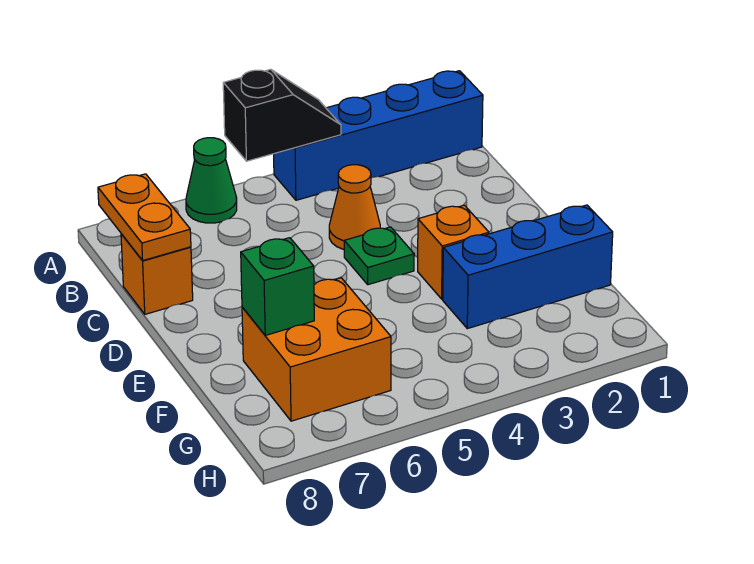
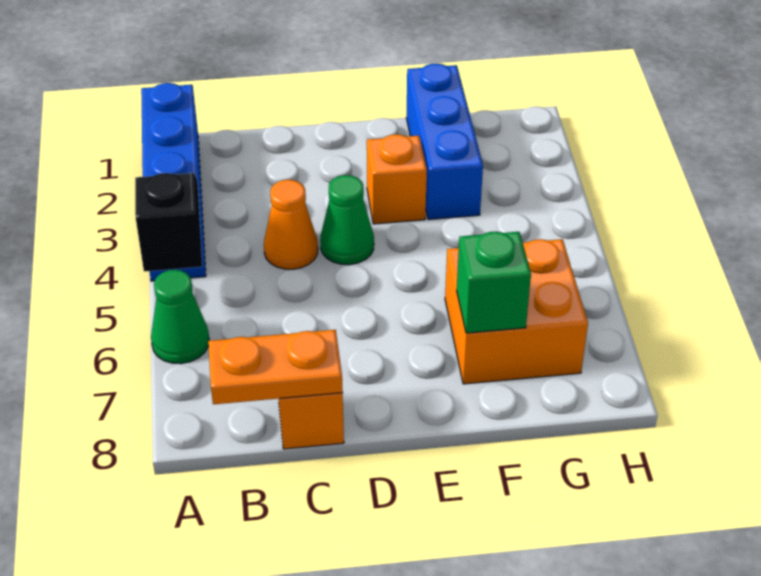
green plate D4 level 1 -> green cone D4 level 1

